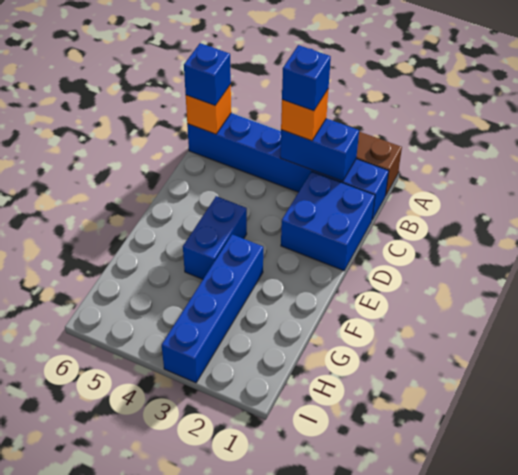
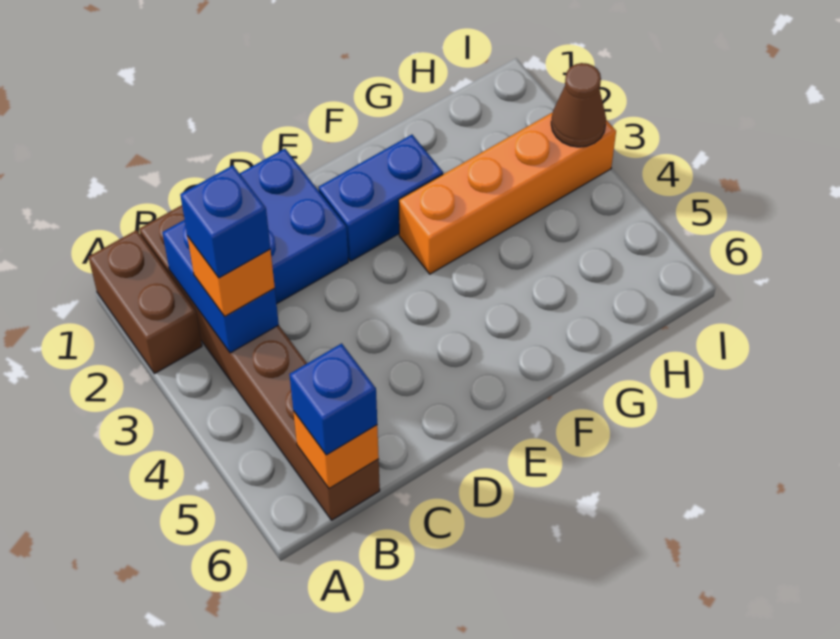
blue brick B1:B6 level 1 -> brown brick B1:B6 level 1
blue brick E4:F4 level 1 -> blue brick E2:F2 level 1
blue brick F3:I3 level 1 -> orange brick F3:I3 level 1
none -> brown cone I3 level 2

